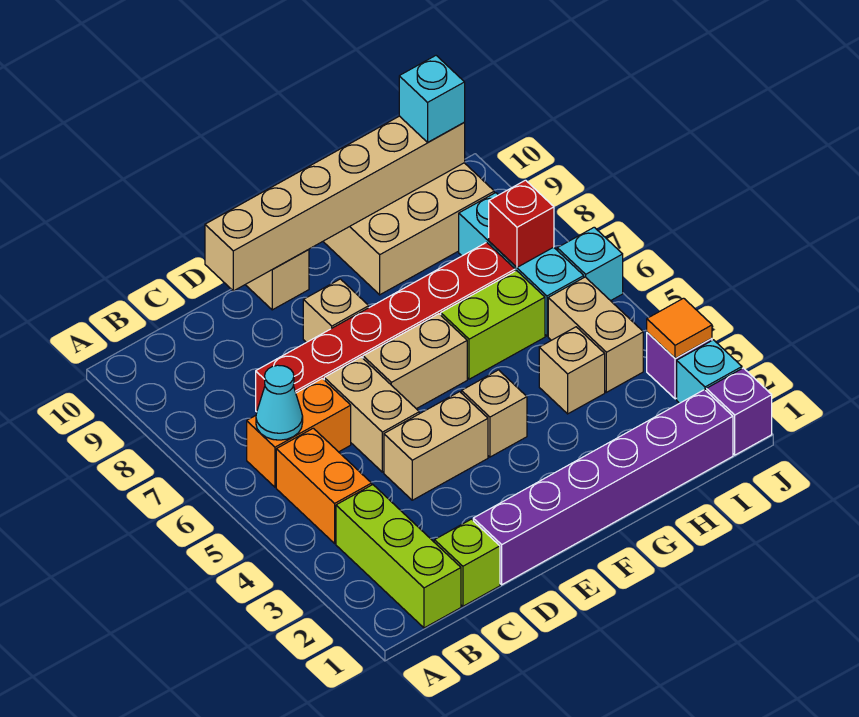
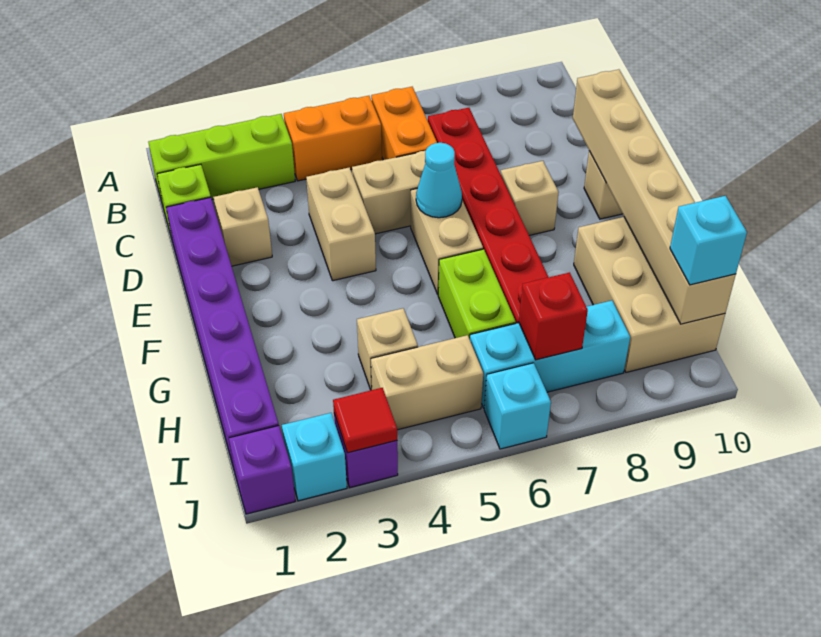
cyan cone B6 level 2 -> cyan cone E6 level 2
tan brick F4 level 1 -> tan brick D2 level 1
orange tile J3 level 2 -> red tile J3 level 2

